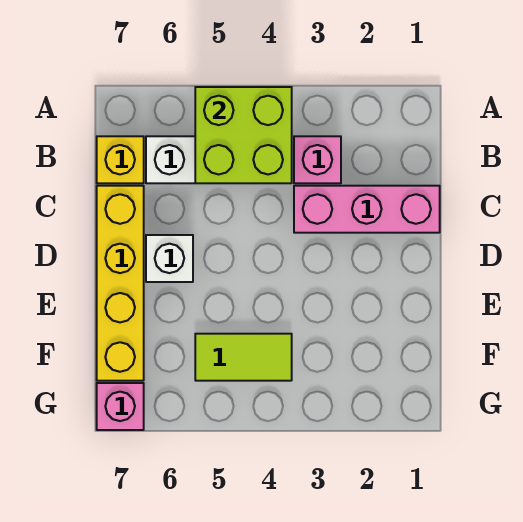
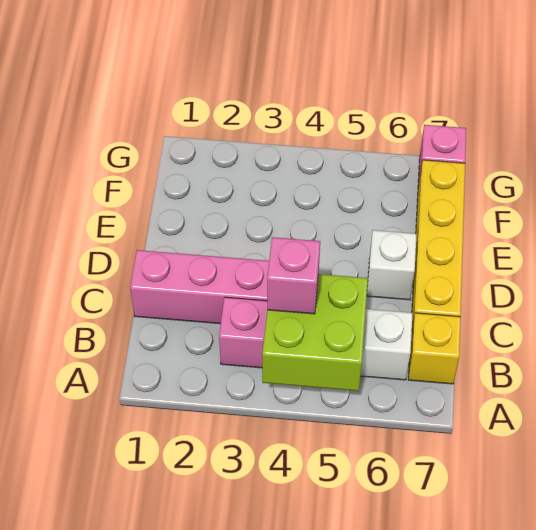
none -> pink brick B4 level 3
lime tile F4:F5 level 1 -> none

